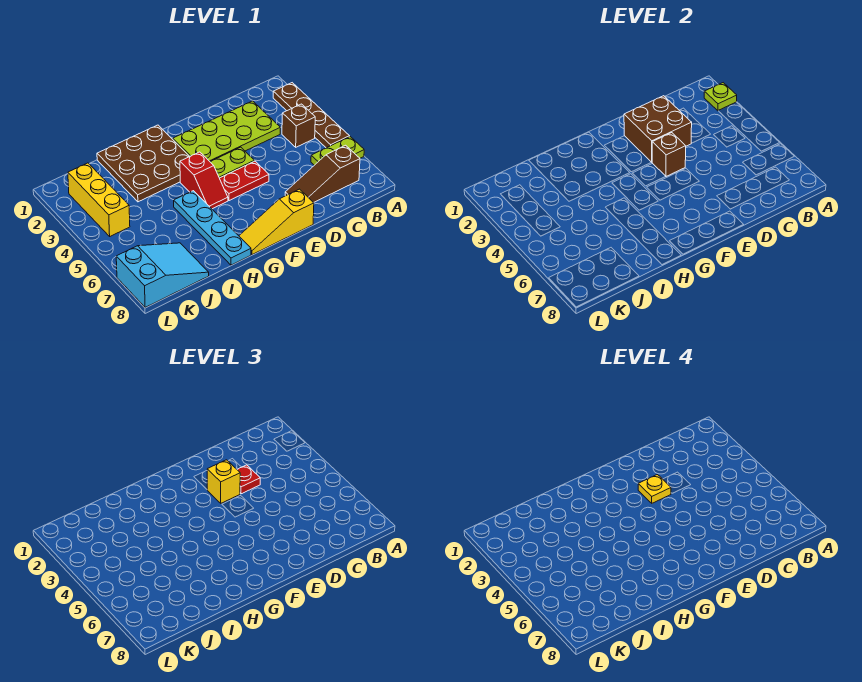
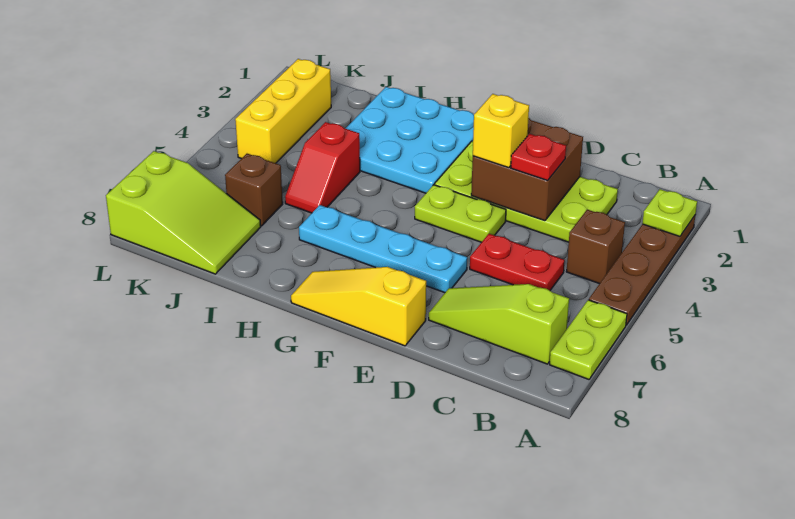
lime plate A6:B6 level 1 -> lime plate A6:A7 level 1
brown slope B7:D7 level 1 top B -> lime slope B7:D7 level 1 top B
yellow plate E3 level 4 -> none
brown brick E4 level 2 -> brown brick J6 level 1
red plate E5:F5 level 1 -> red plate C5:D5 level 1
brown plate G1:I3 level 1 -> cyan plate G1:I3 level 1
red slope G4:G5 level 1 top 4 -> red slope I4:I5 level 1 top 4
cyan plate H5:H8 level 1 -> cyan plate E6:H6 level 1
cyan slope J7:L8 level 1 top L -> lime slope J7:L8 level 1 top L

